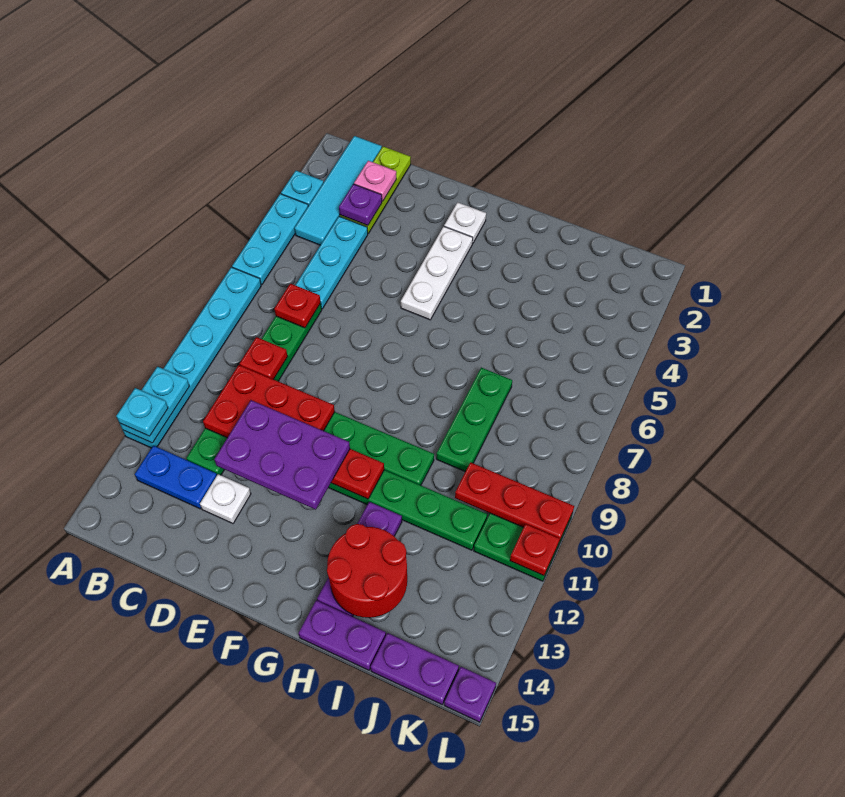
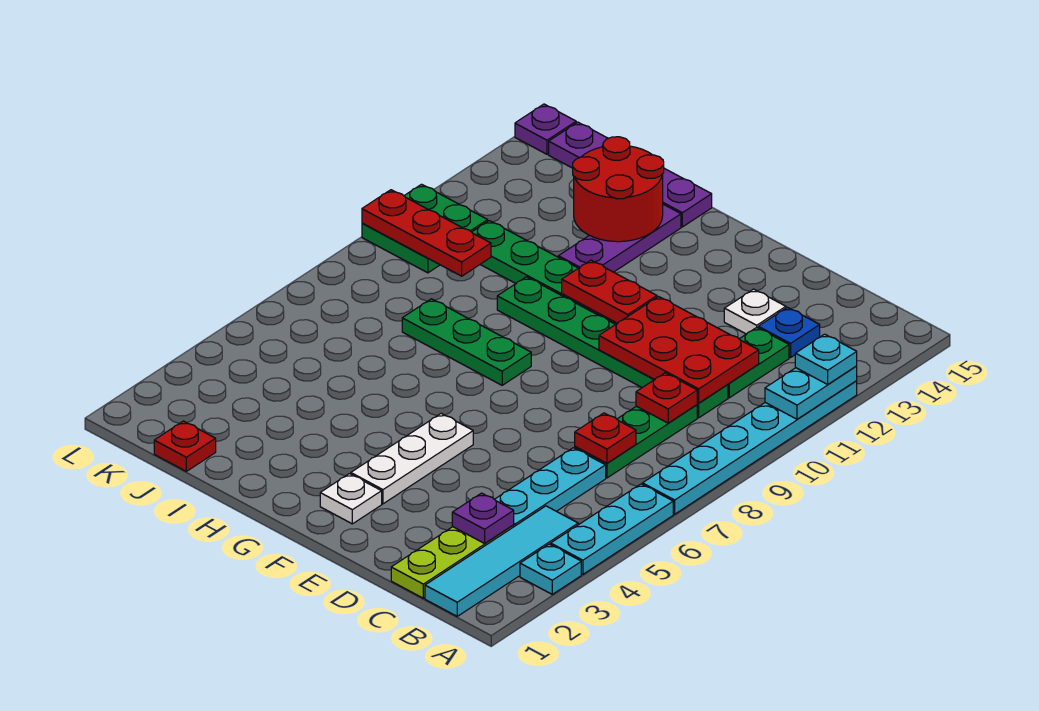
blue plate B13:C13 level 1 -> blue plate C13 level 1
pink plate C2 level 2 -> none
purple plate D11:F12 level 3 -> none
green plate I7:I9 level 1 -> green plate G8:I8 level 1
red plate L11 level 2 -> red plate J1 level 1

